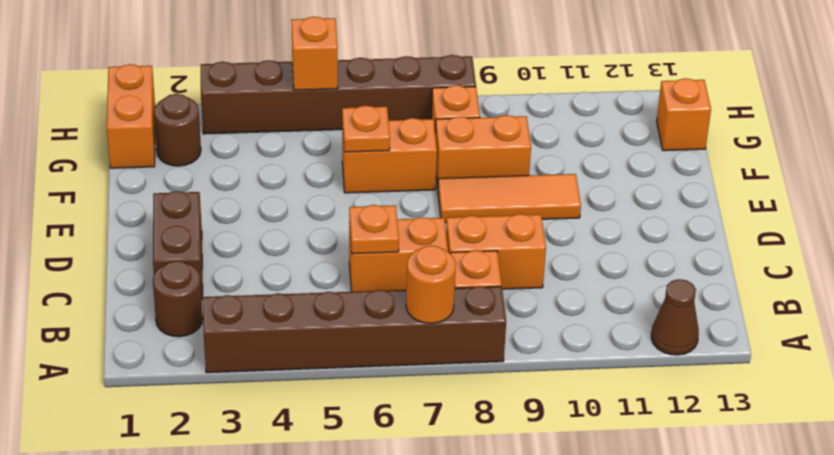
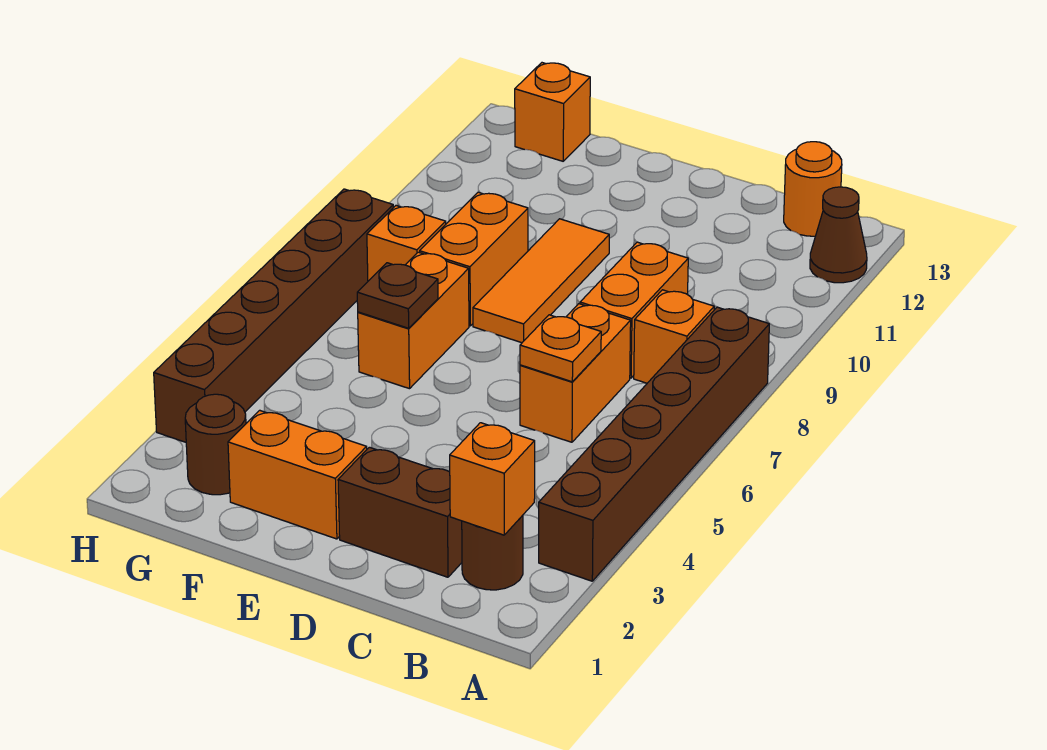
orange round brick A7 level 2 -> orange round brick B13 level 1
orange plate F6 level 2 -> brown plate F6 level 2
orange brick G1:H1 level 1 -> orange brick E2:F2 level 1
orange brick H5 level 2 -> orange brick B2 level 2

